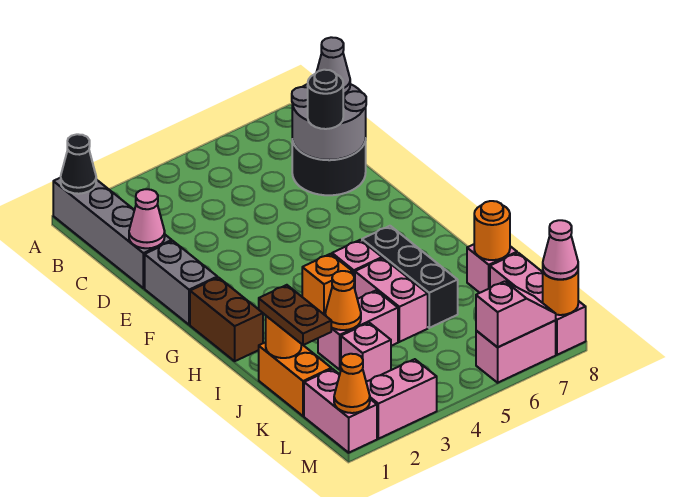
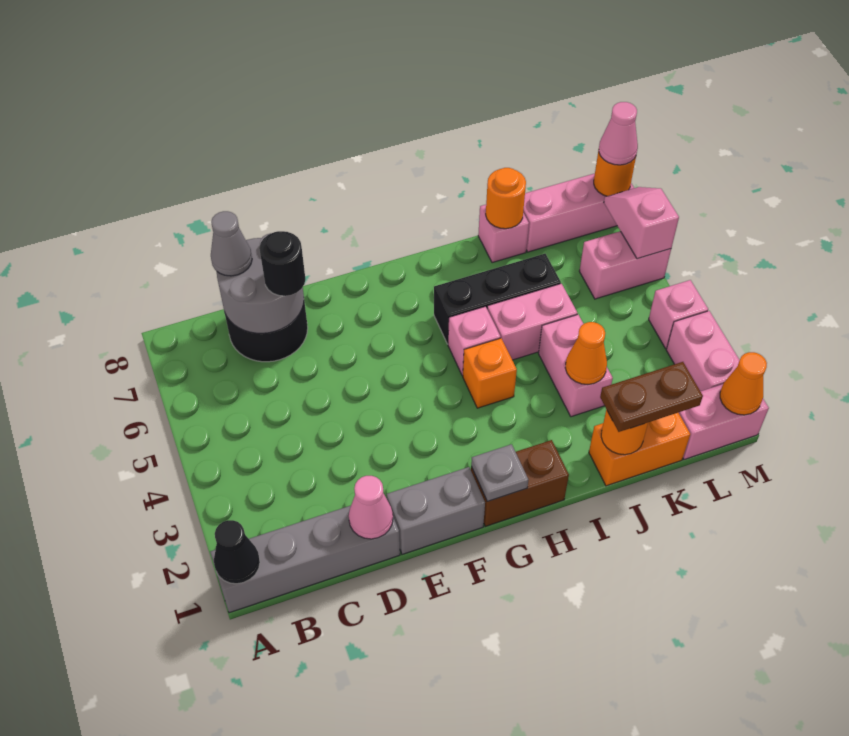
none -> grey plate G1 level 2
pink brick K3 level 1 -> pink brick M4 level 1
pink brick M6:M7 level 1 -> pink brick L6:M6 level 1

